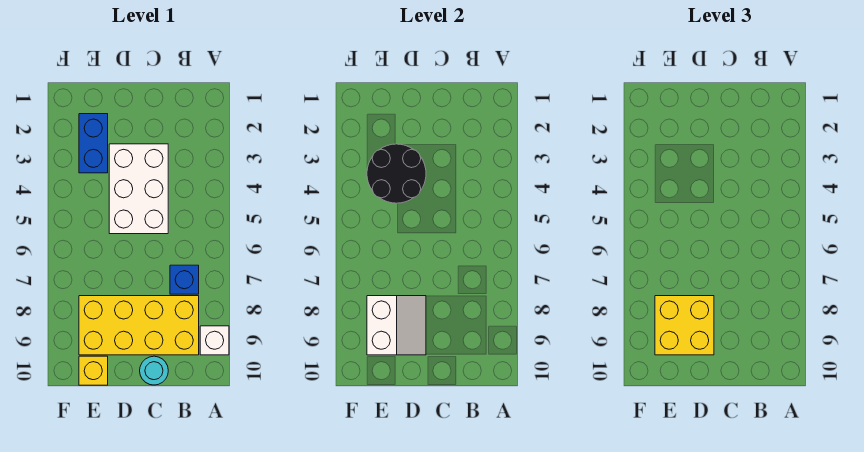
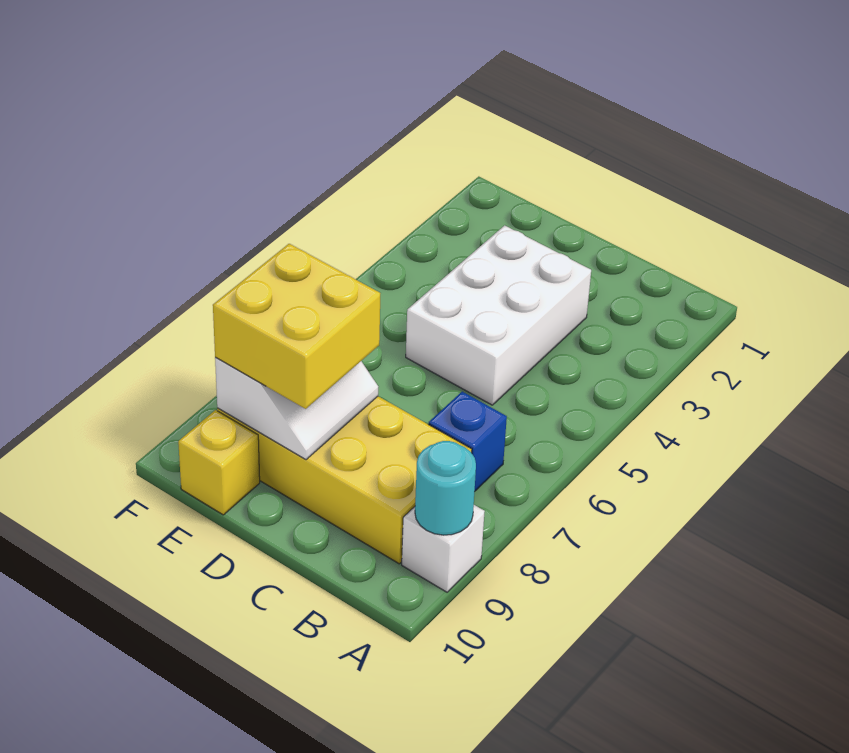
cyan round brick C10 level 1 -> cyan round brick A9 level 2
black round brick D3:E4 level 2 -> none
blue brick E2:E3 level 1 -> none

